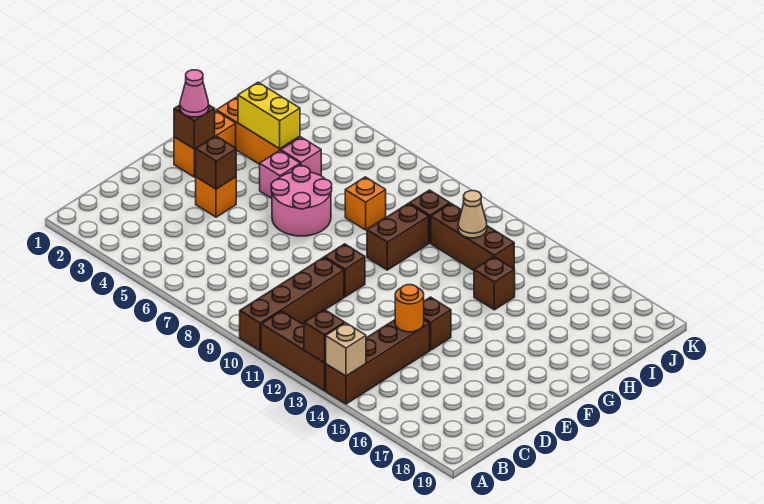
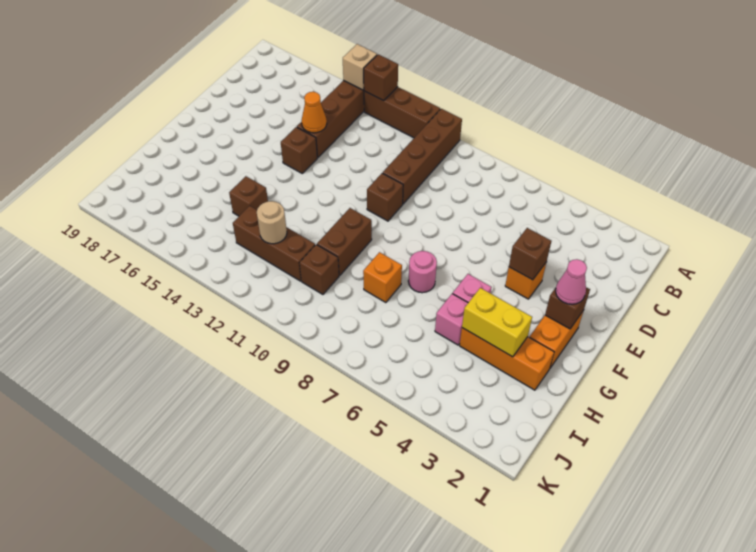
orange round brick D14 level 2 -> orange cone D14 level 2
pink round brick F6:G7 level 1 -> pink round brick G7 level 1
tan cone I12 level 2 -> tan round brick I12 level 2

